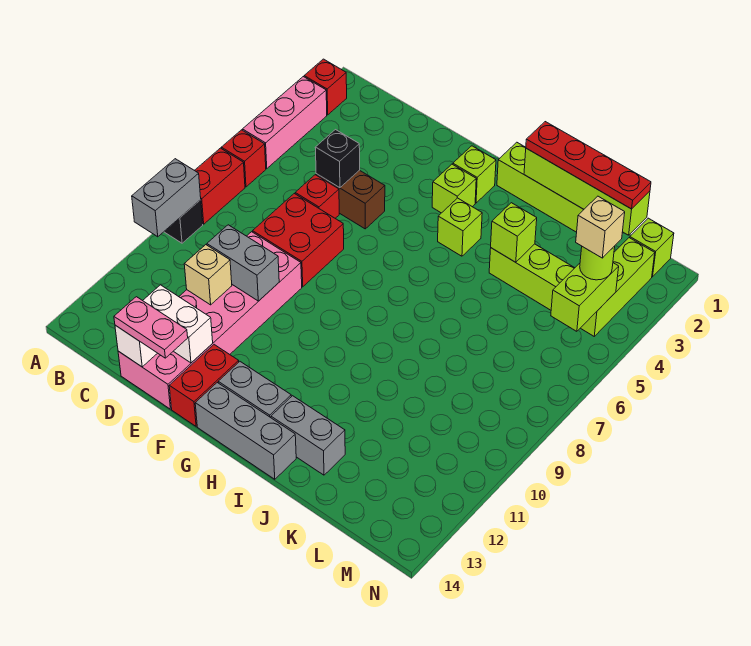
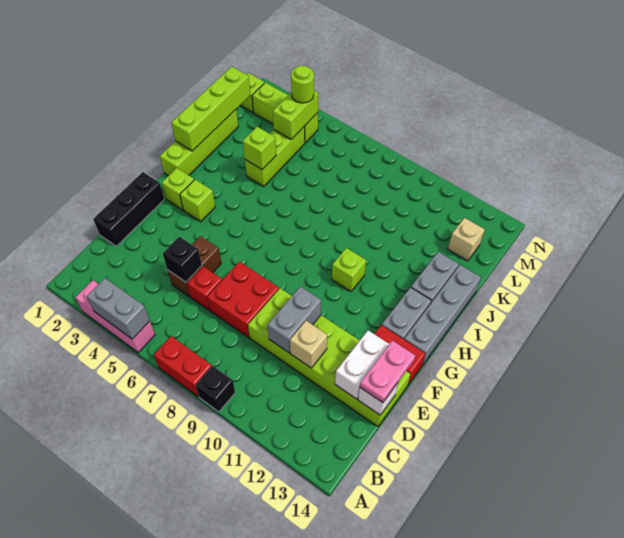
red brick A2 level 1 -> none
red brick A6 level 1 -> none
grey brick A9:A10 level 2 -> grey brick A4:A5 level 2
none -> black brick D1:F1 level 1
pink brick D9:E14 level 1 -> lime brick D9:E14 level 1
grey brick G14:I14 level 1 -> grey brick G14:J14 level 1
lime brick H4 level 1 -> lime brick H10 level 1
red plate I1:L1 level 3 -> none
lime brick M4:M5 level 2 -> lime brick L4:M4 level 2
tan brick M4 level 4 -> tan brick L13 level 1

